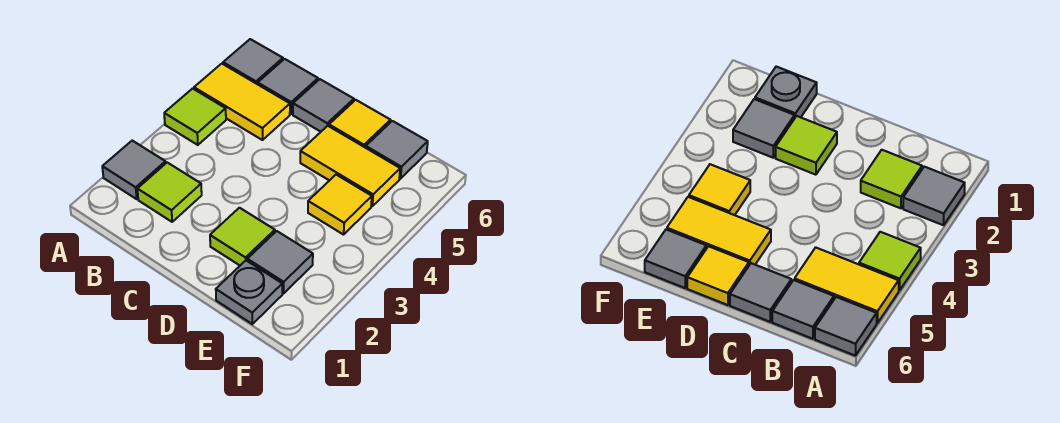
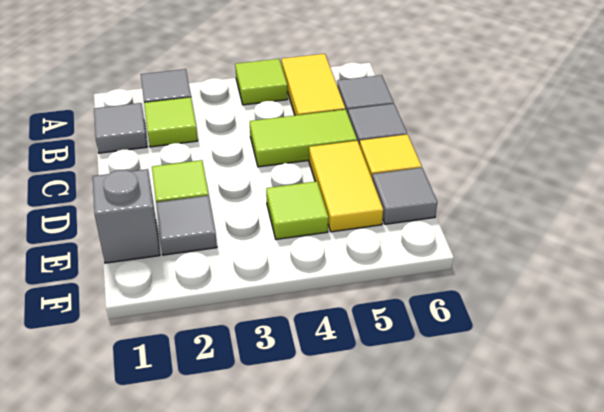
grey tile A6 level 1 -> grey tile B1 level 1
none -> lime tile C4:C5 level 1
grey plate E1 level 1 -> grey brick E1 level 1
yellow tile E4 level 1 -> lime tile E4 level 1

